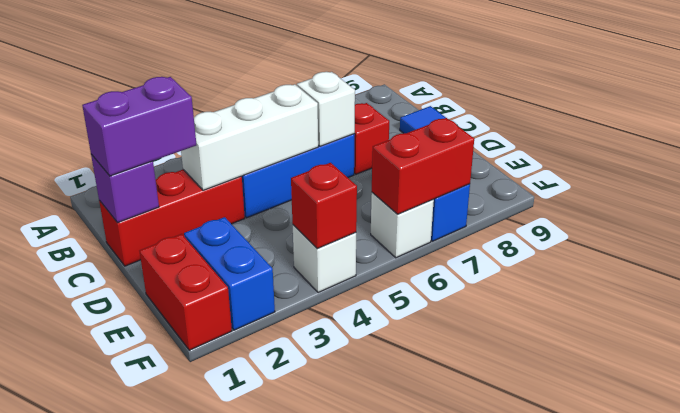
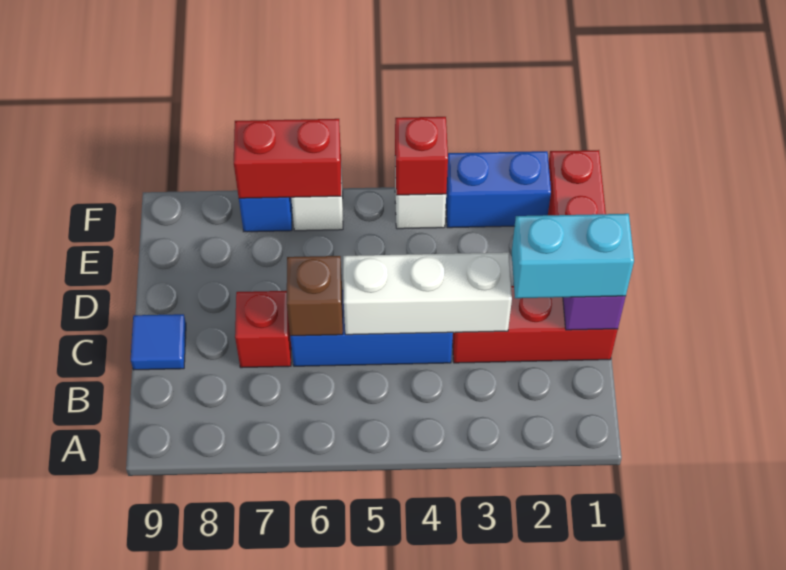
purple brick C1:C2 level 3 -> cyan brick C1:C2 level 3
white brick C6 level 2 -> brown brick C6 level 2
blue brick E2:F2 level 1 -> blue brick F2:F3 level 1

